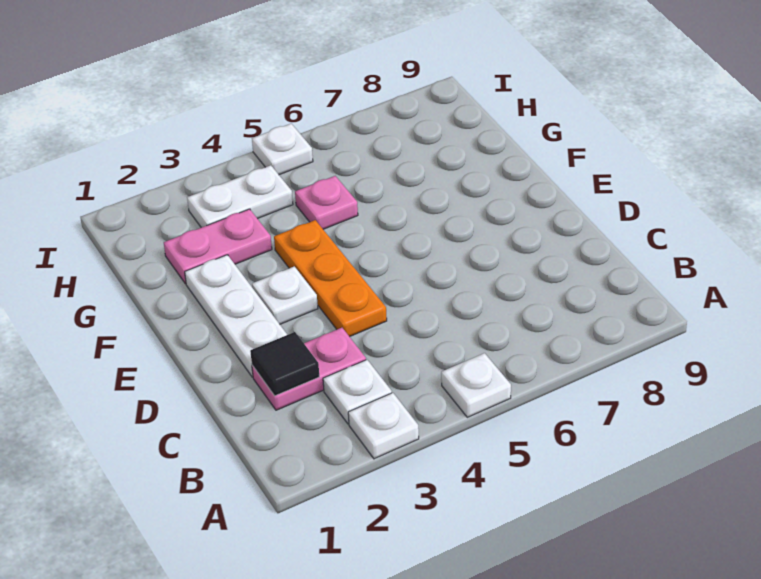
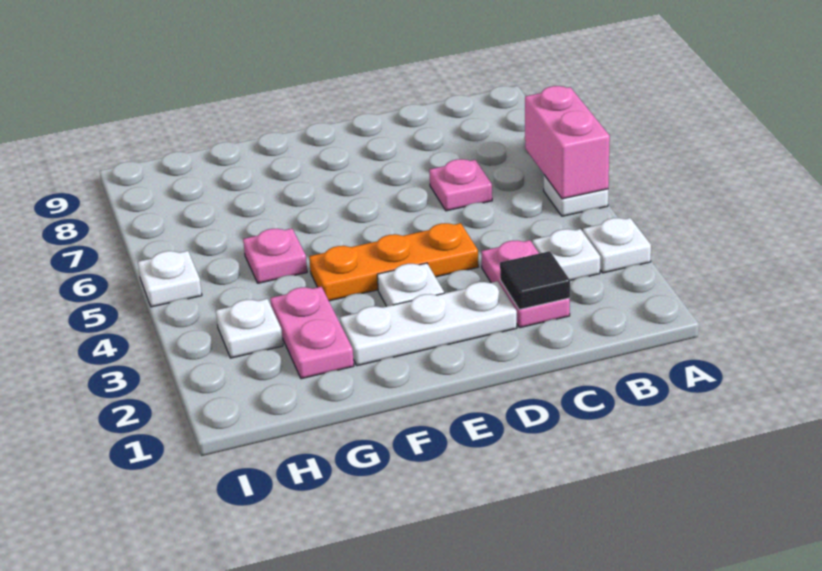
none -> pink brick A5:A6 level 2
none -> pink plate C6 level 1
white plate H3:H4 level 1 -> white plate H3 level 1

